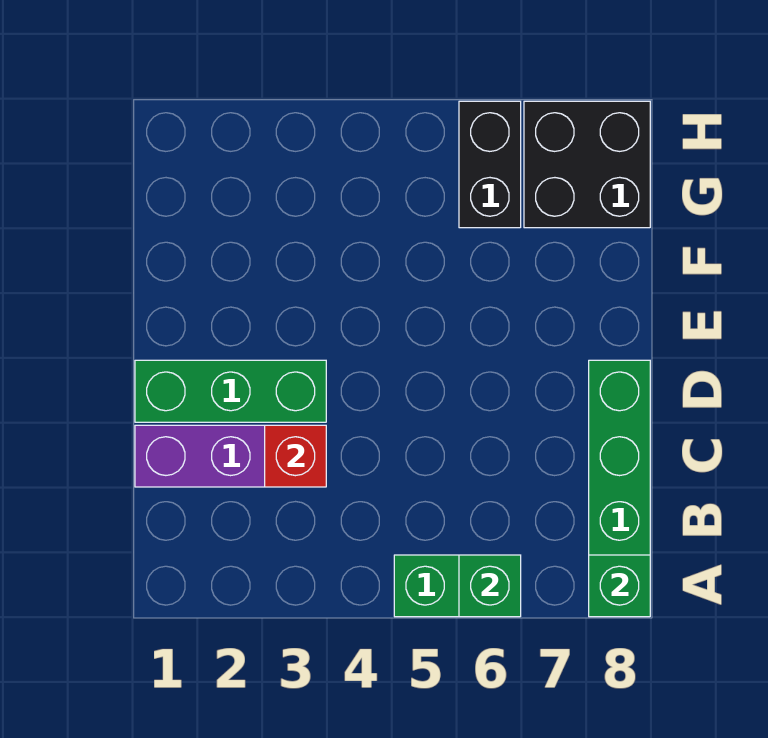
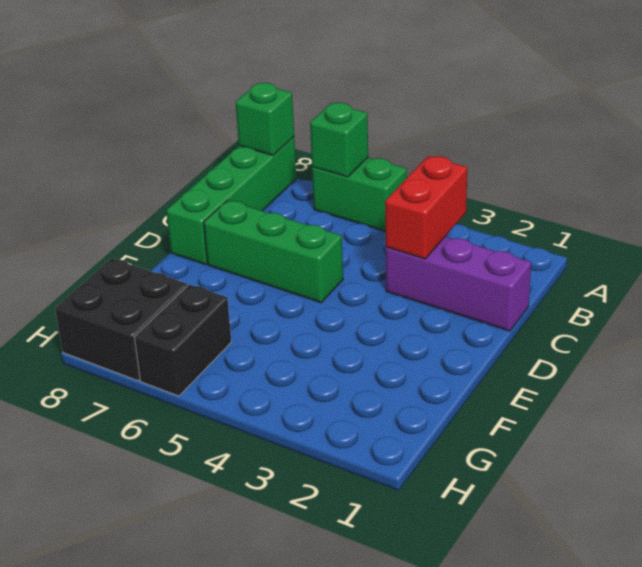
red brick C3 level 2 -> red brick B3:C3 level 2
green brick D1:D3 level 1 -> green brick D5:D7 level 1

